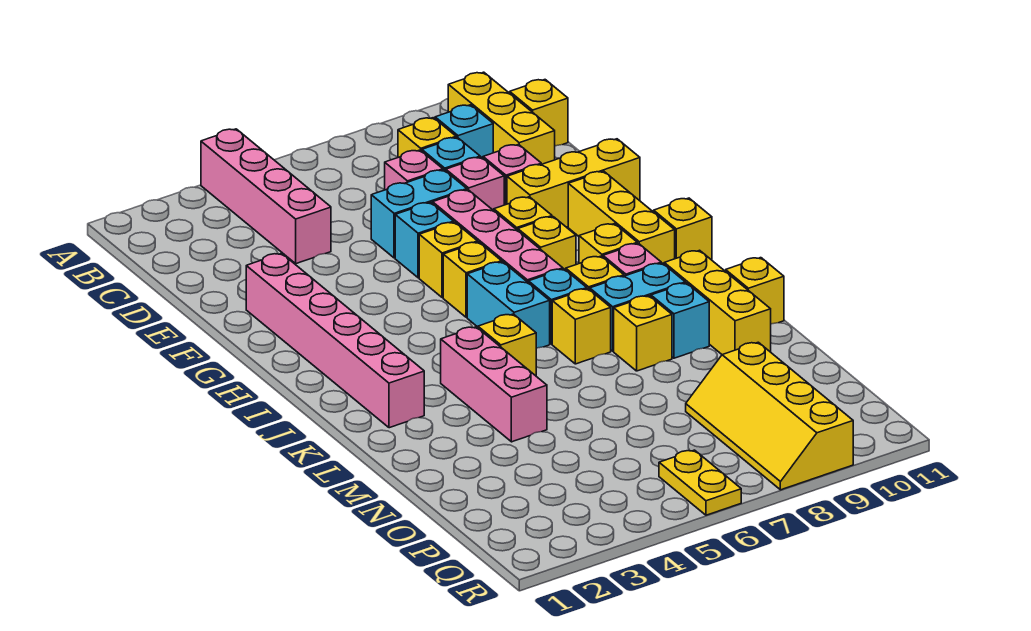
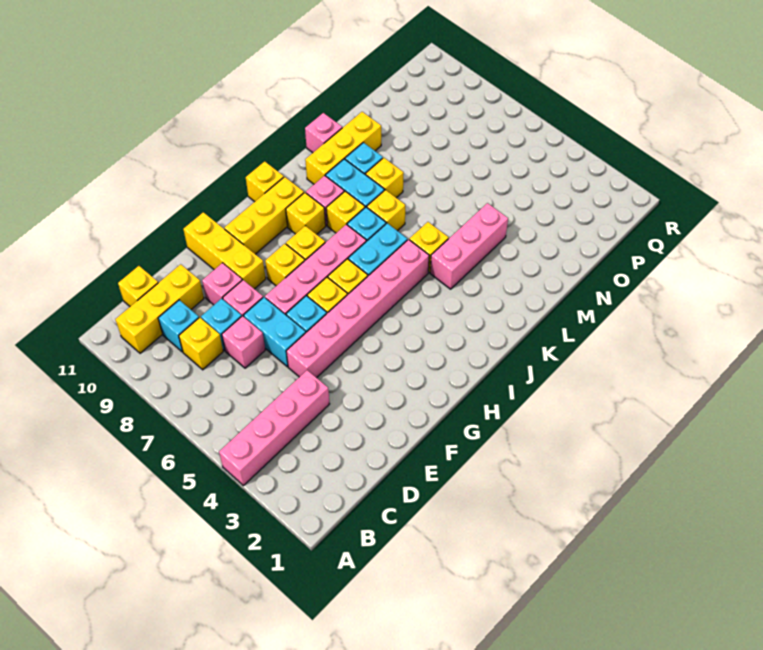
pink brick F2:K2 level 1 -> pink brick E5:J5 level 1
yellow brick L11 level 1 -> pink brick L11 level 1
yellow slope O8:R9 level 1 top 9 -> none
yellow plate Q6:R6 level 1 -> none

